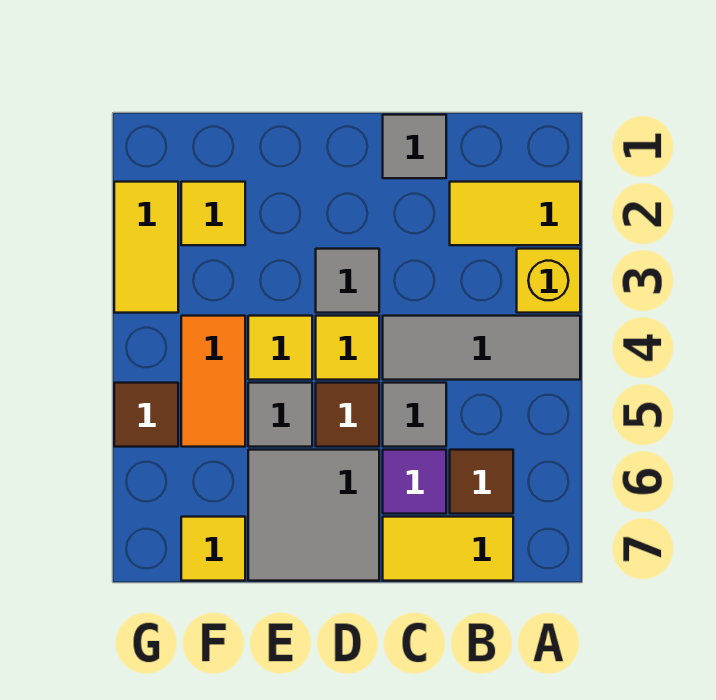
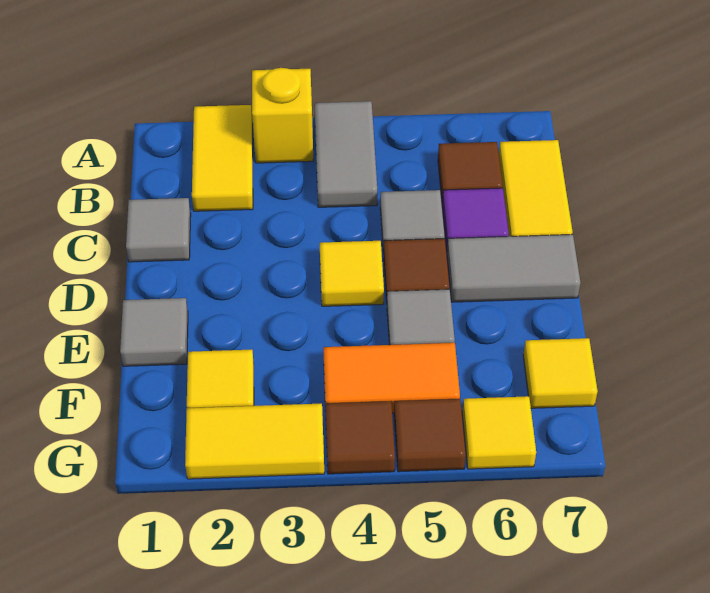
grey tile A4:C4 level 1 -> grey tile A4:B4 level 1
grey tile D3 level 1 -> grey tile E1 level 1
grey tile D6:E7 level 1 -> grey tile D6:D7 level 1
yellow tile E4 level 1 -> yellow tile G6 level 1
none -> brown tile G4 level 1

